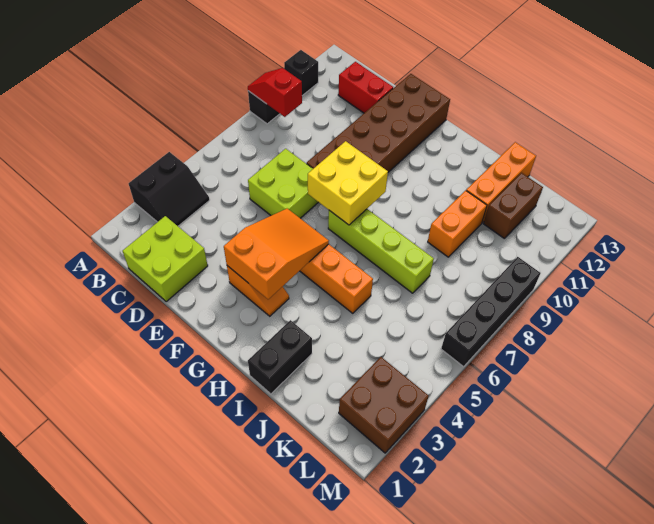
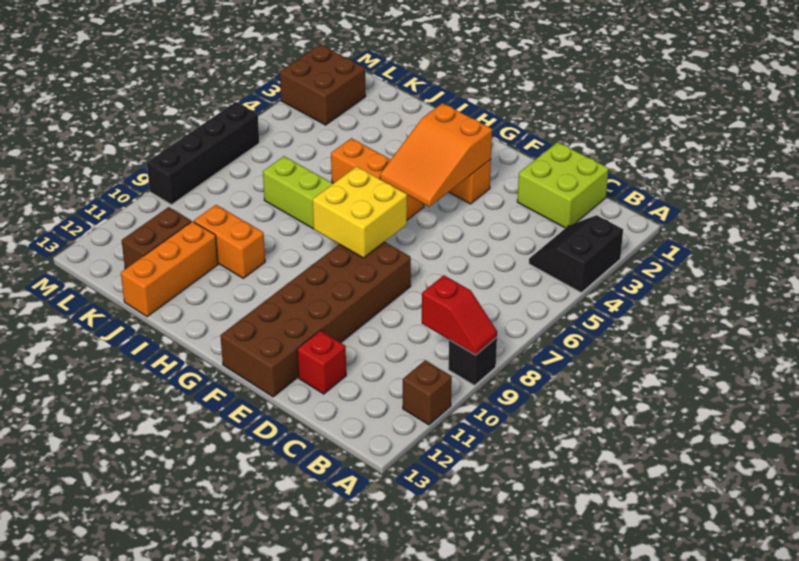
black brick A11 level 1 -> brown brick A11 level 1
red brick C12:D12 level 1 -> red brick D12 level 1
lime brick D6:E7 level 1 -> none
black brick I1:I2 level 1 -> none
orange brick J9:J10 level 1 -> orange brick I10:J10 level 1

